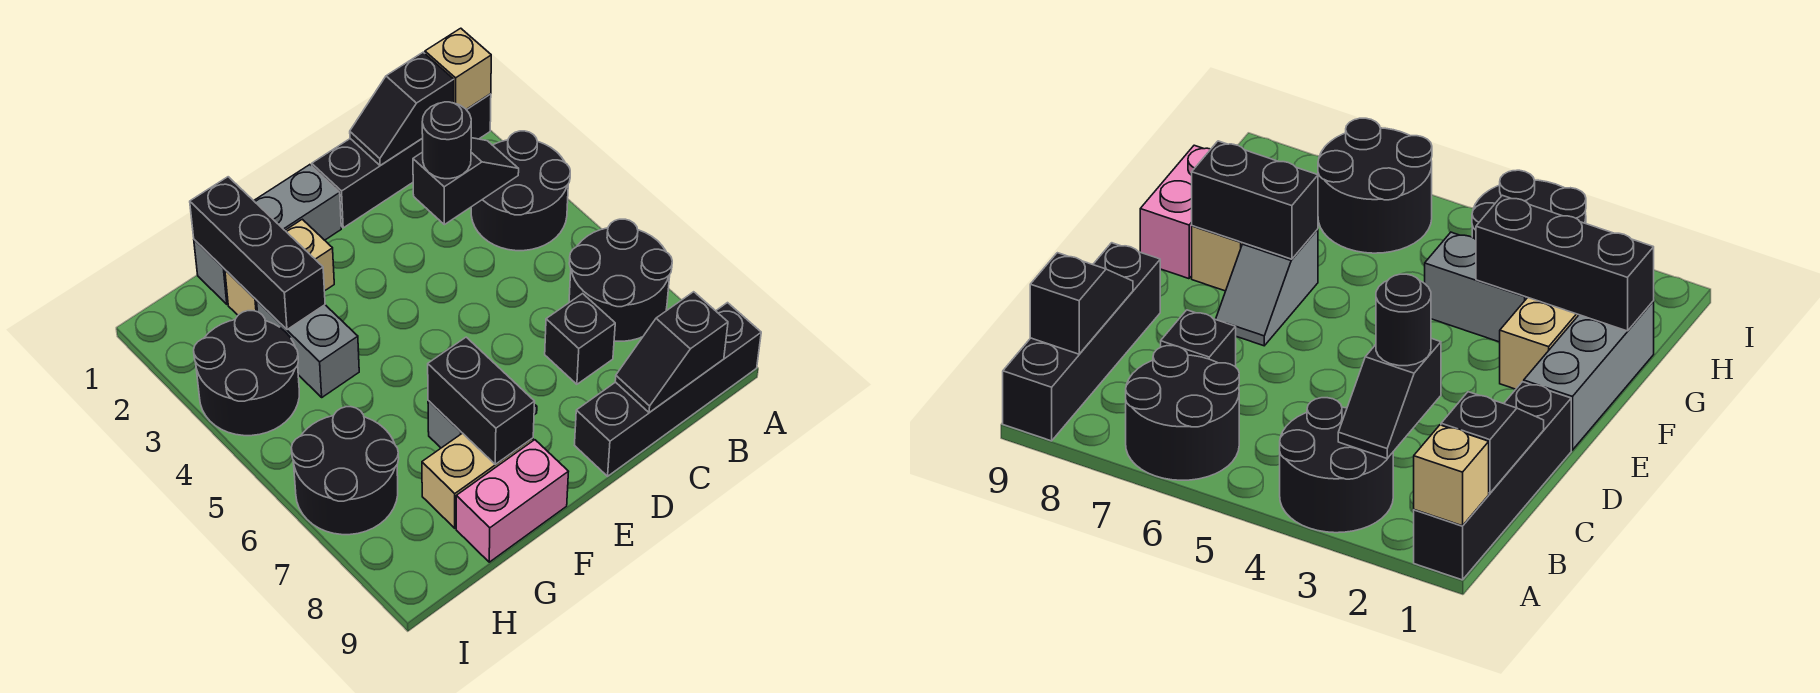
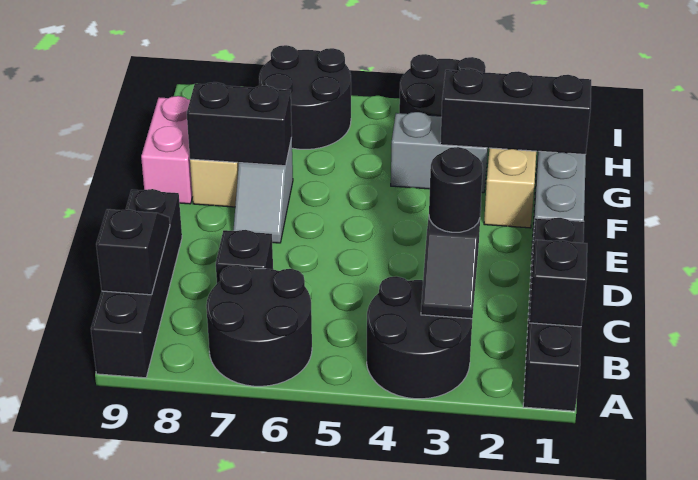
tan brick A1 level 2 -> none

